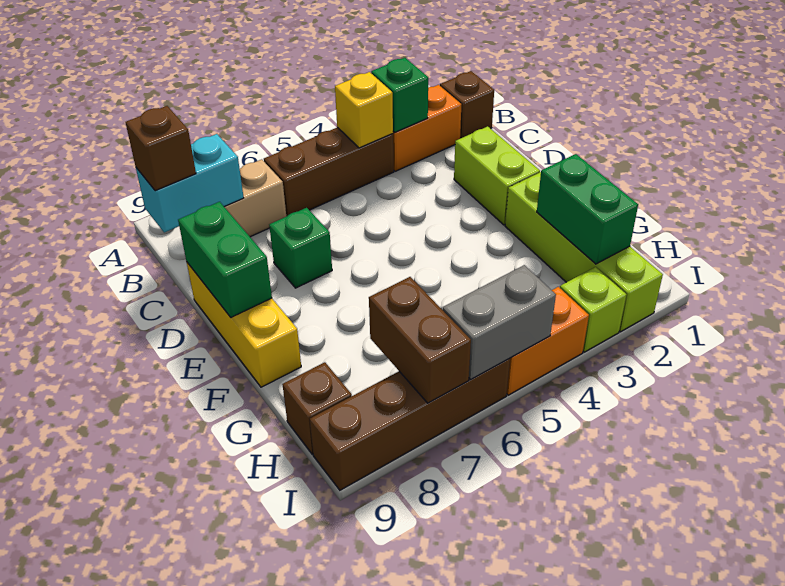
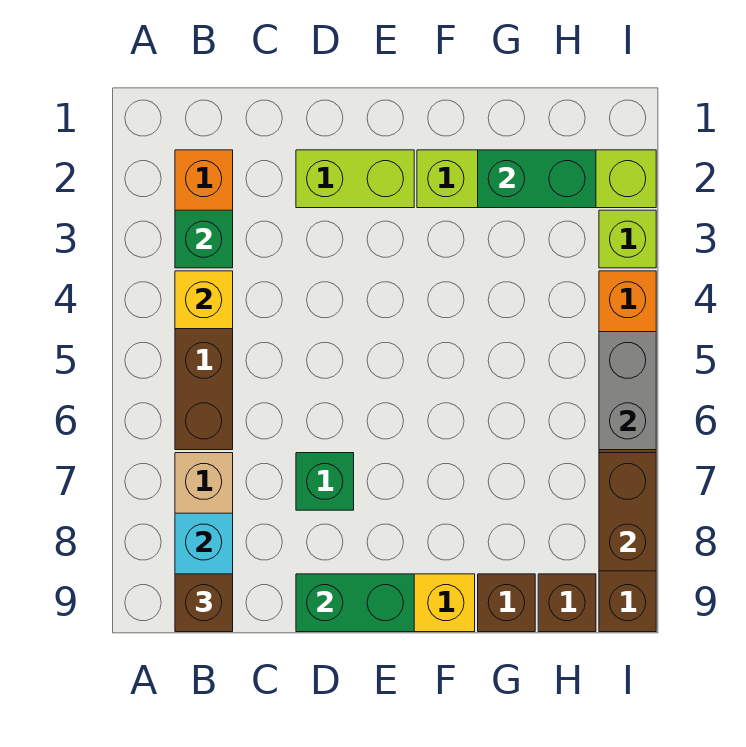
brown brick B1 level 1 -> brown brick G9 level 1
brown brick H7:I7 level 2 -> brown brick I7:I8 level 2

